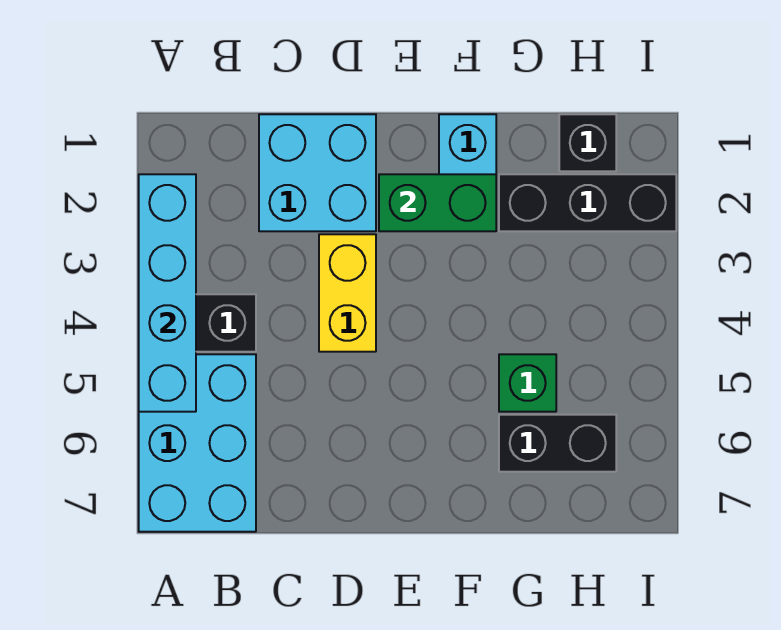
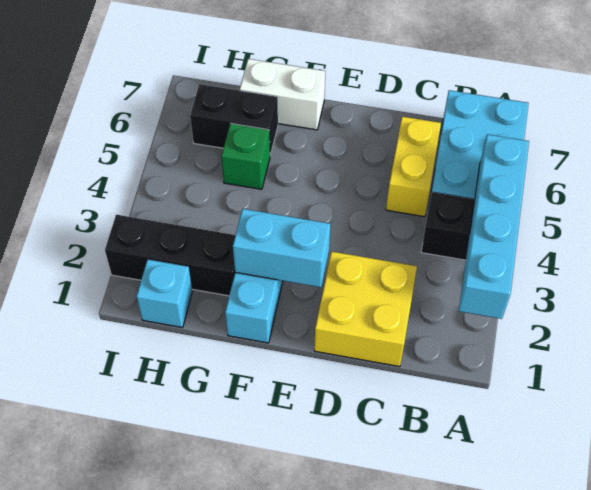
cyan brick C1:D2 level 1 -> yellow brick C1:D2 level 1
yellow brick D3:D4 level 1 -> yellow brick C5:C6 level 1
green brick E2:F2 level 2 -> cyan brick E2:F2 level 2
none -> white brick F7:G7 level 1
black brick H1 level 1 -> cyan brick H1 level 1

